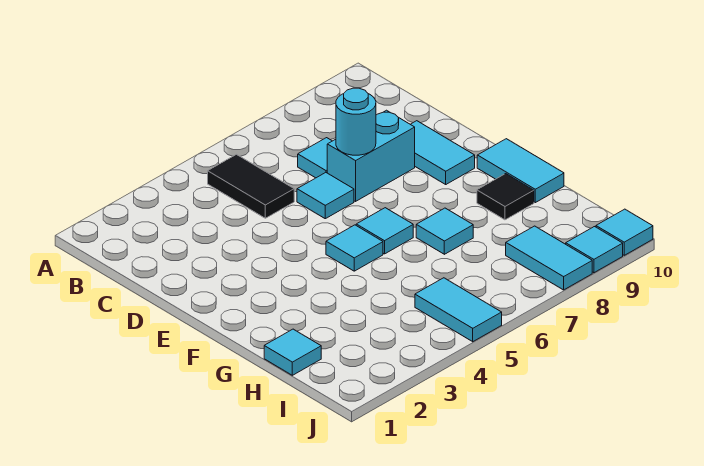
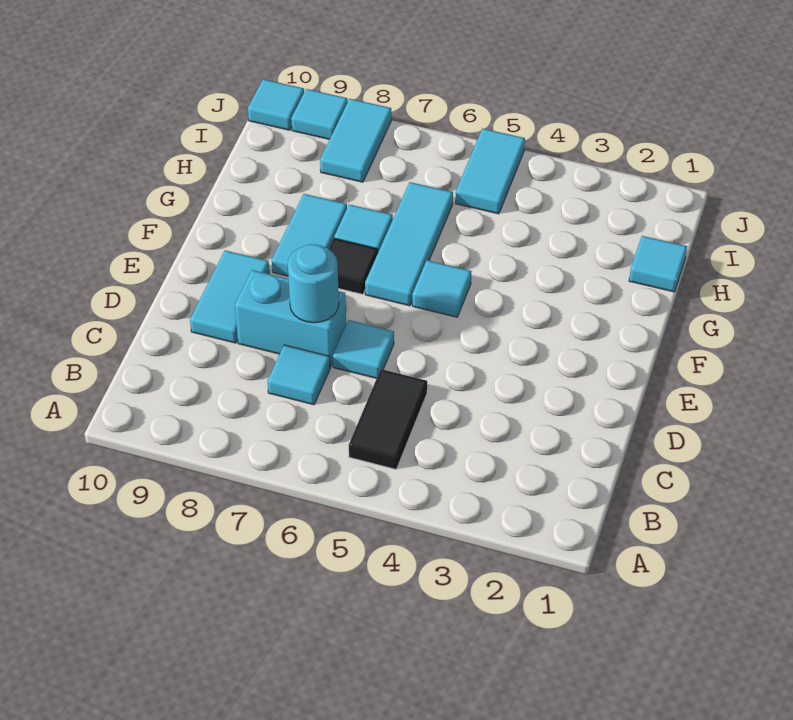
cyan tile F6 level 1 -> cyan tile F6:H6 level 1
cyan tile F10:G10 level 1 -> cyan tile F8:G8 level 1
black tile G9 level 1 -> black tile F7 level 1

